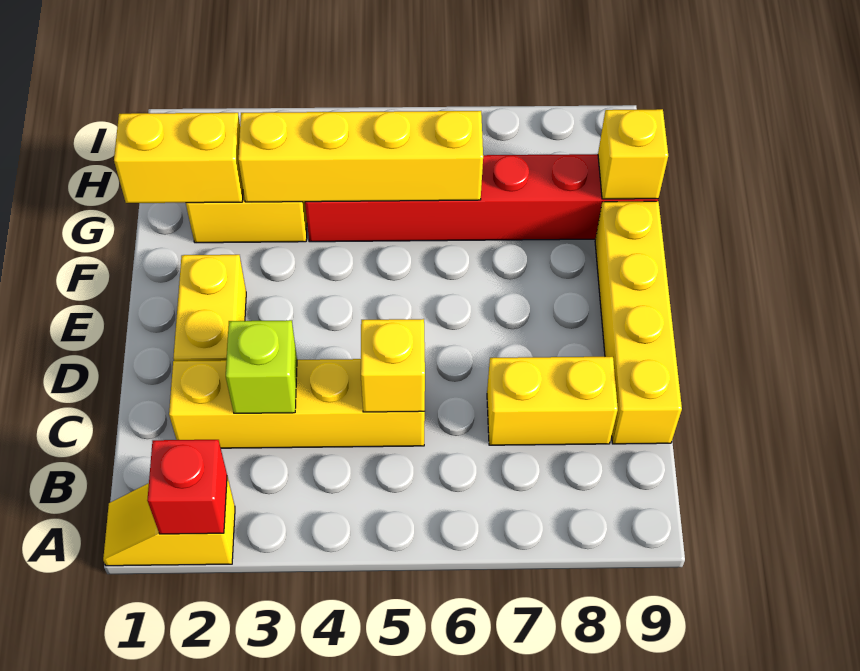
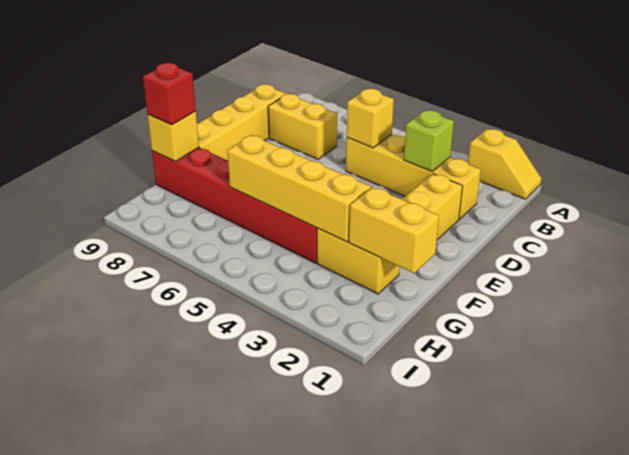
red brick A2 level 2 -> red brick G9 level 3

